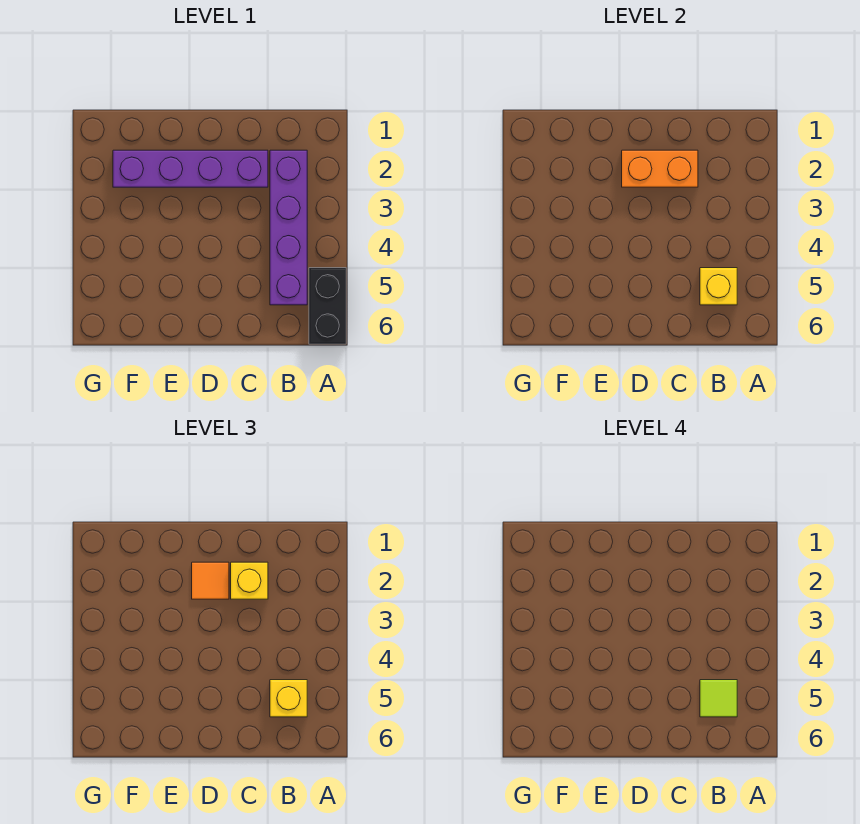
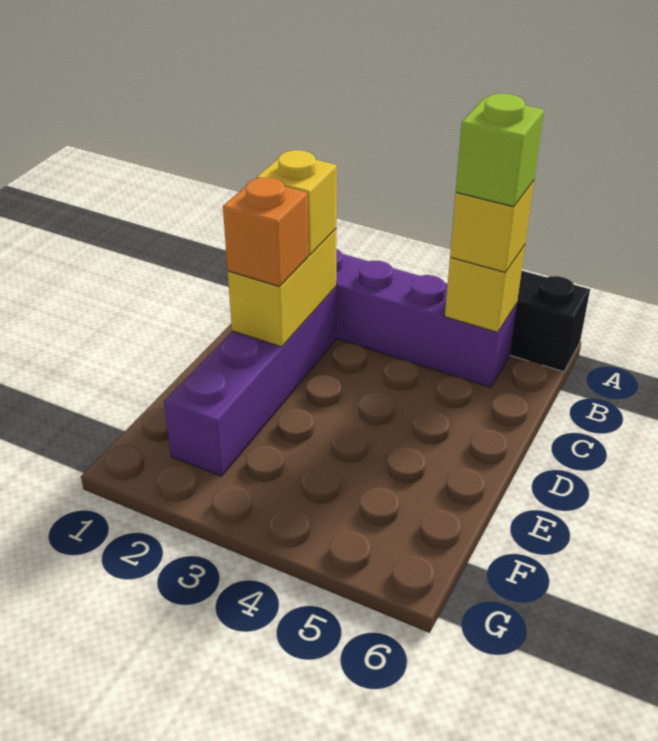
lime tile B5 level 4 -> lime brick B5 level 4
orange brick C2:D2 level 2 -> yellow brick C2:D2 level 2
orange tile D2 level 3 -> orange brick D2 level 3

